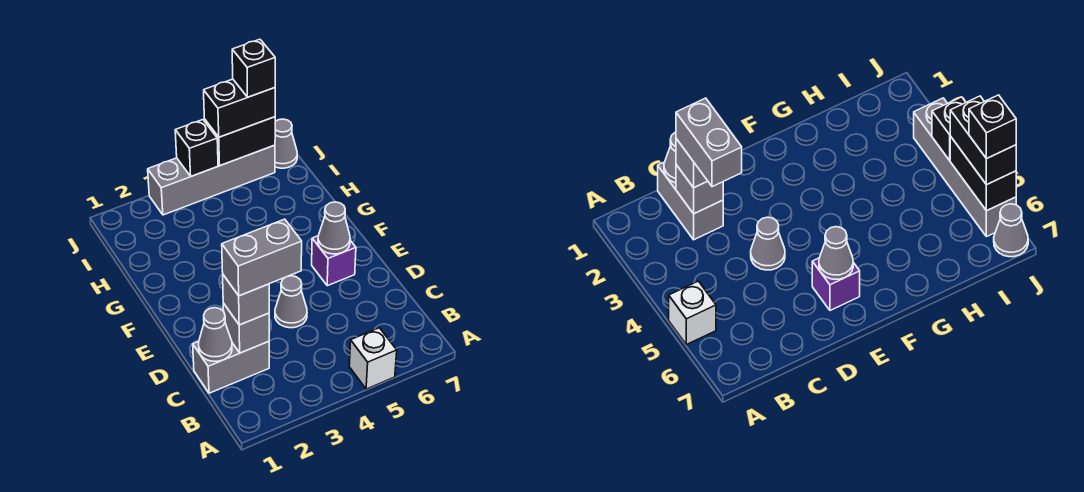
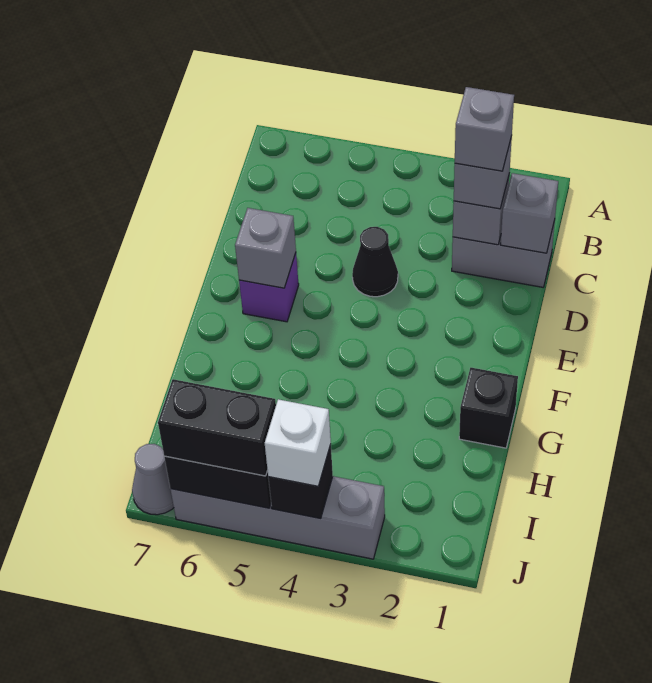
white brick A5 level 1 -> white brick J4 level 3
grey cone C1 level 2 -> grey brick C1 level 2
grey brick C2:C3 level 4 -> grey brick C2 level 4
grey cone D4 level 1 -> black cone D4 level 1
grey cone E6 level 2 -> grey brick E6 level 2
black brick J6 level 4 -> black brick G1 level 1

